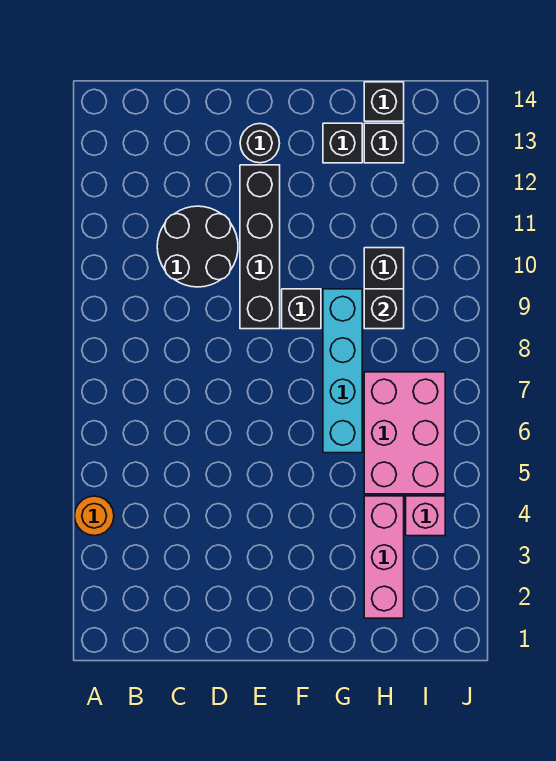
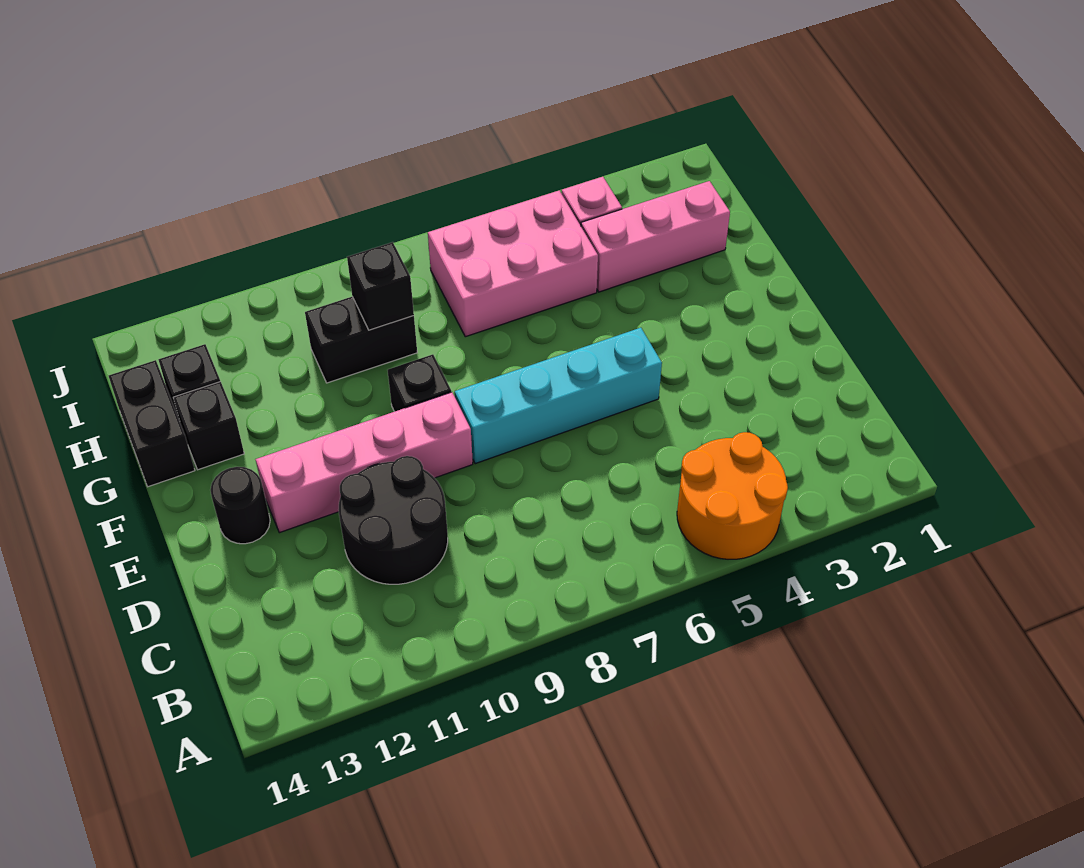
orange round brick A4 level 1 -> orange round brick A4:B5 level 1
black brick E9:E12 level 1 -> pink brick E9:E12 level 1
cyan brick G6:G9 level 1 -> cyan brick E5:E8 level 1
black brick H14 level 1 -> black brick G14:H14 level 1

